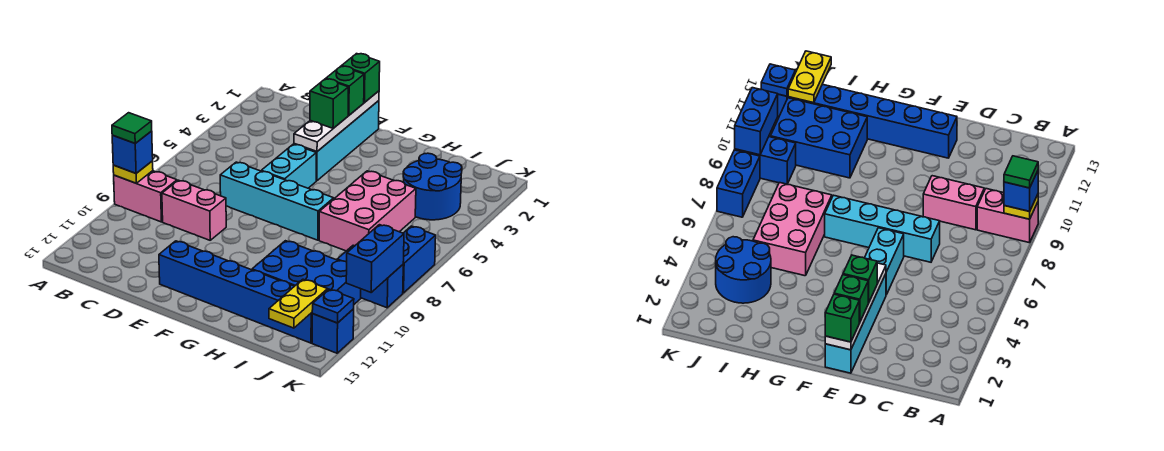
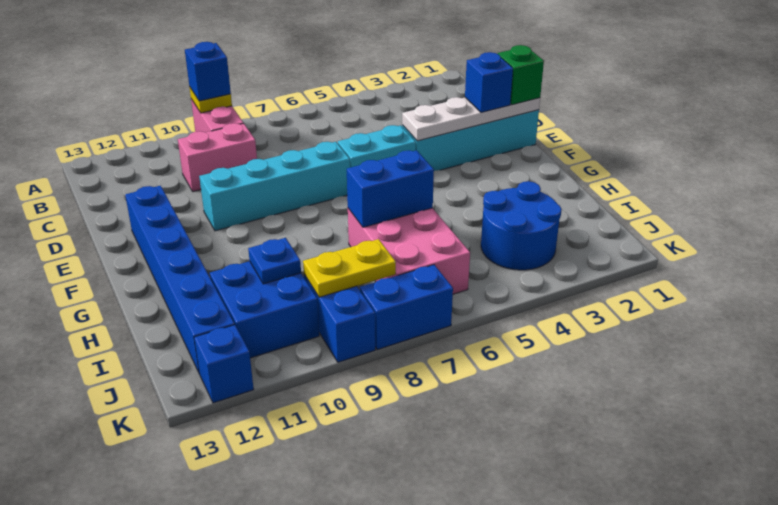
green tile A9 level 4 -> none
pink brick C9:D9 level 1 -> pink brick C9:C10 level 1
cyan brick D7:G7 level 1 -> cyan brick E7:E10 level 1
green brick E2 level 3 -> blue brick E2 level 3
green brick E3 level 3 -> none
pink brick H5:I7 level 1 -> pink brick H6:J7 level 1
blue brick H10:J11 level 1 -> blue brick I10:J11 level 1
yellow plate J12:J13 level 2 -> yellow plate J8:J9 level 2
blue brick K9:K10 level 2 -> blue brick H6:H7 level 2
blue plate K12 level 2 -> blue plate I10 level 2

